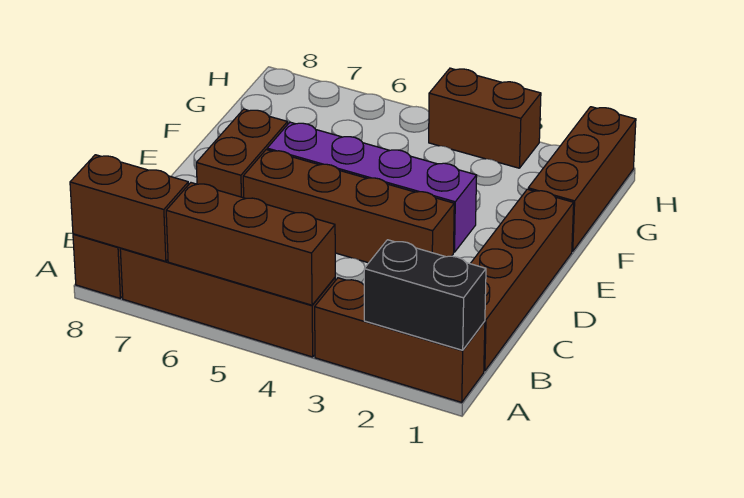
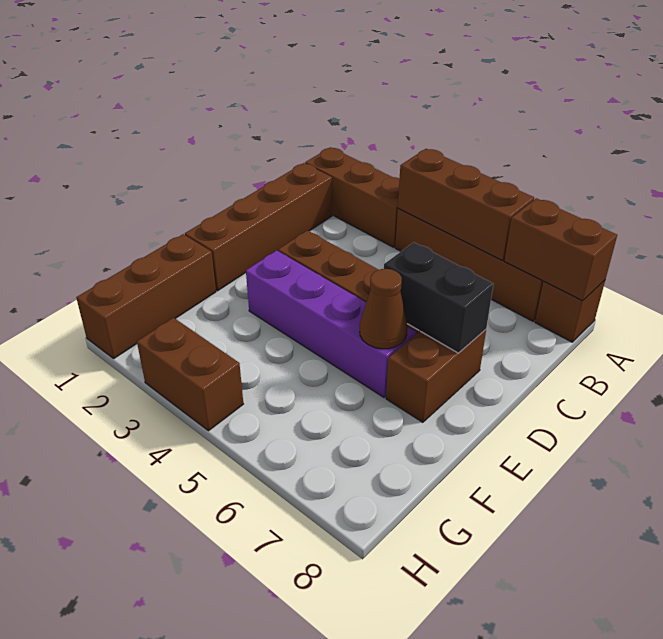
black brick A1:A2 level 2 -> black brick D6:D7 level 2
none -> brown cone E6 level 2

